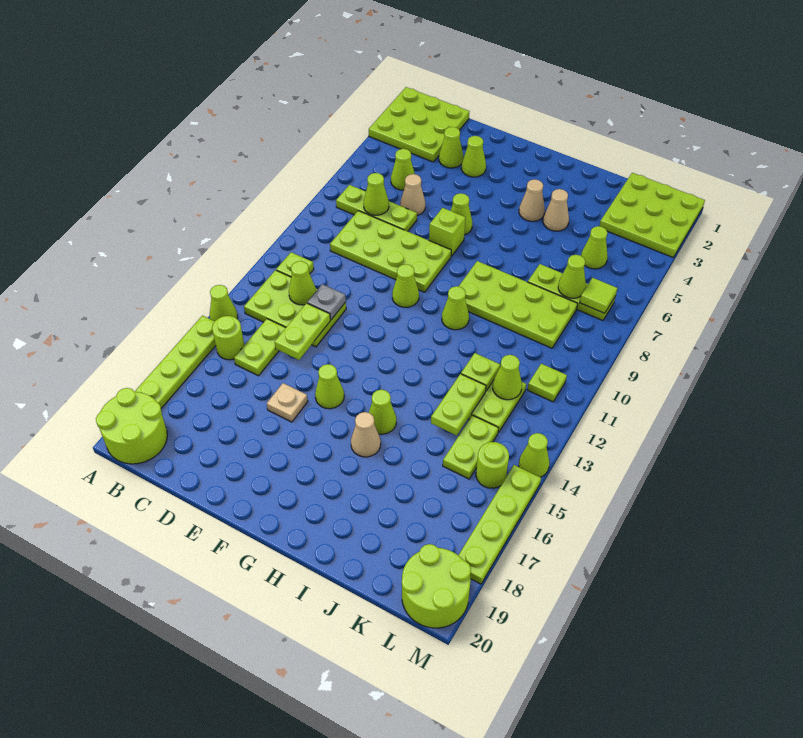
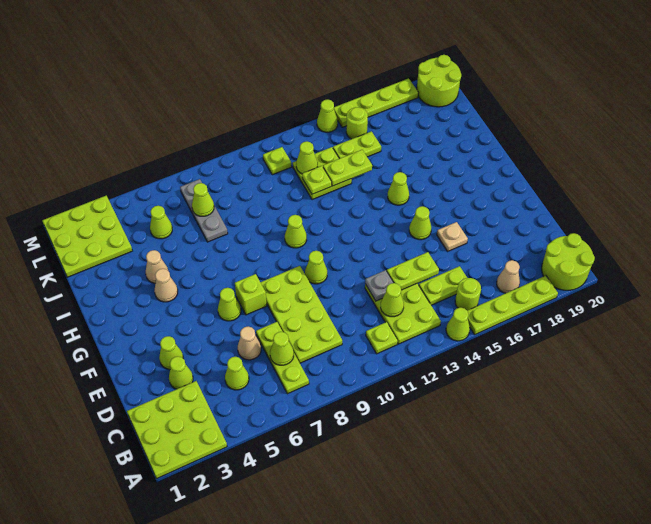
lime plate H8:K9 level 1 -> none
tan cone H16 level 1 -> tan cone B17 level 1
lime plate J7:L7 level 1 -> grey plate J7:L7 level 1
lime tile L7 level 2 -> none

